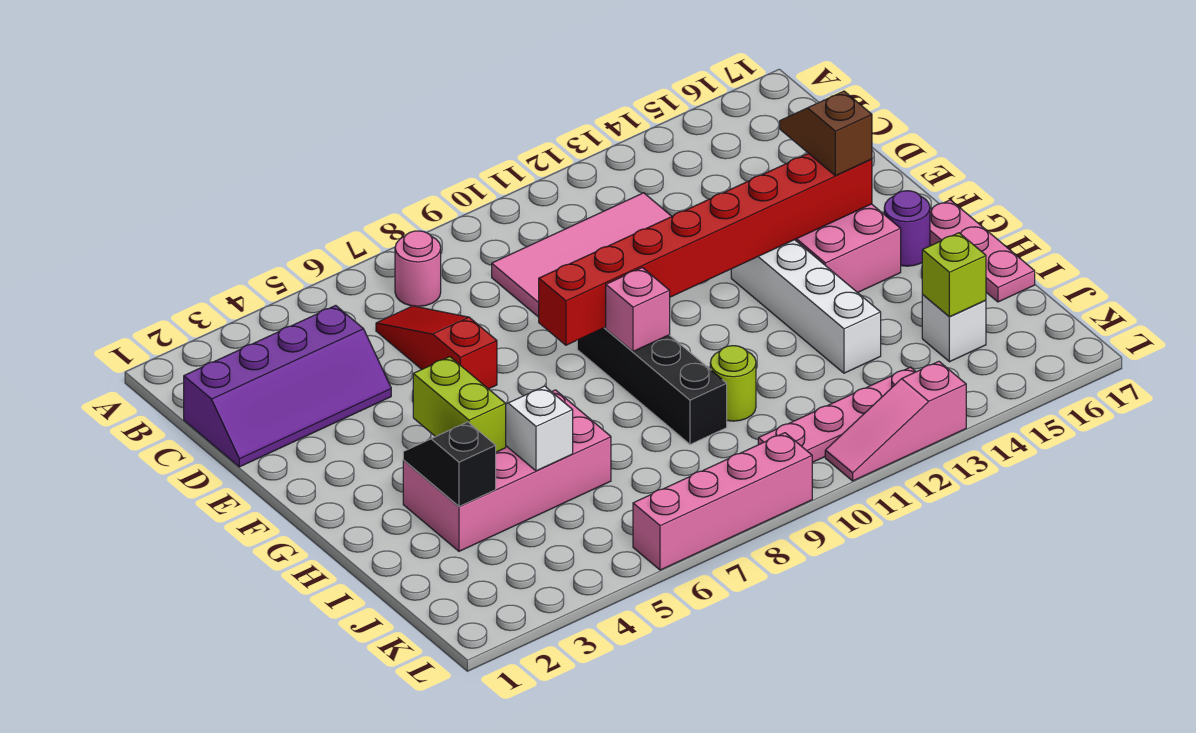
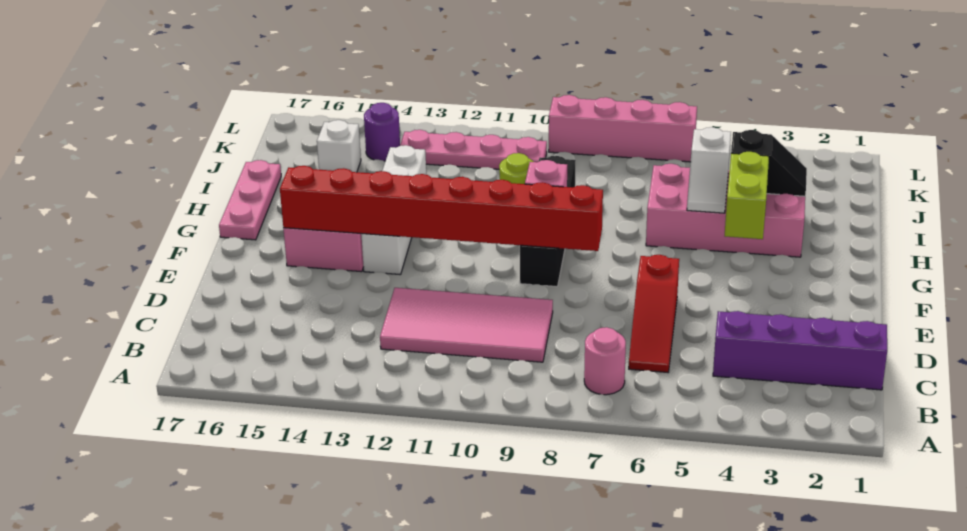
brown slope E15:F15 level 3 top F -> none
purple round brick G16 level 1 -> purple round brick K14 level 1
black slope H3:I3 level 2 top I -> black slope I3:I4 level 2 top 4
lime brick J15 level 2 -> none
pink slope L11:L13 level 1 top 13 -> none

